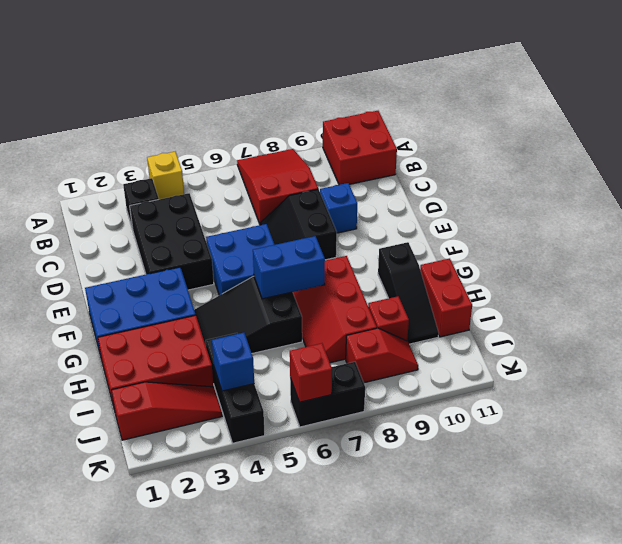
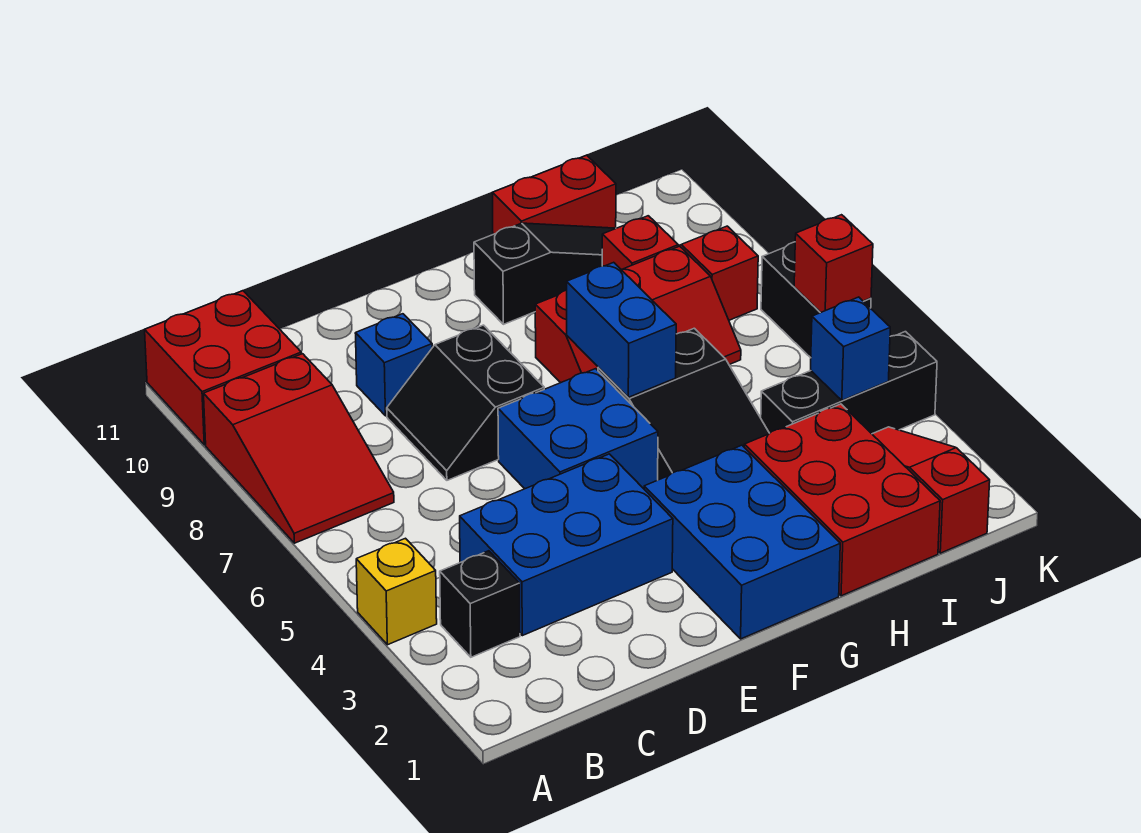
red slope A7:C8 level 1 top C -> red slope A7:B9 level 1 top 9
black brick C3:E4 level 1 -> blue brick C3:E4 level 1
black slope D7:E8 level 1 top 8 -> black slope D7:E8 level 1 top E

